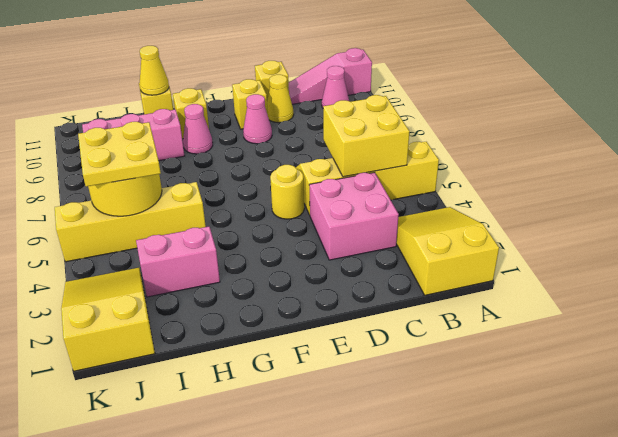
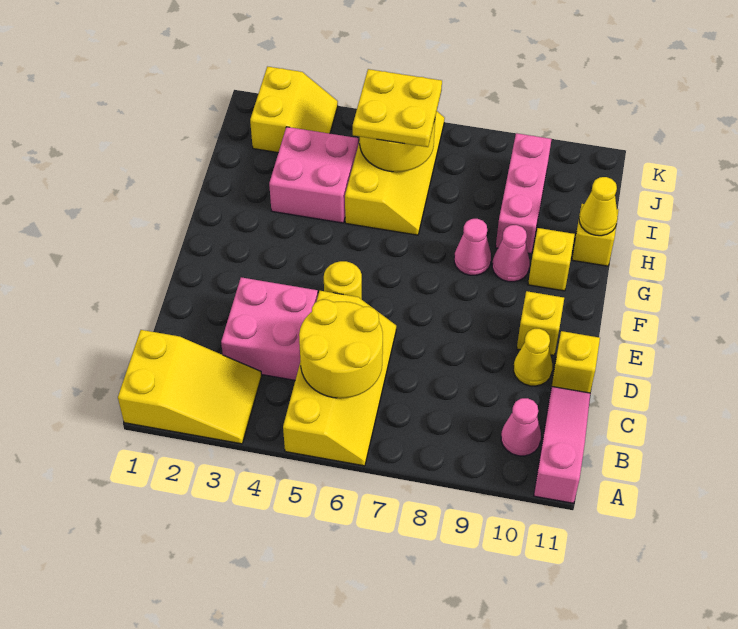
yellow brick B5:C6 level 2 -> yellow round brick B5:C6 level 2
pink cone E9 level 1 -> pink cone G8 level 1
pink brick H3:I3 level 1 -> pink brick H3:I4 level 1
yellow slope J1:K3 level 1 top 1 -> yellow slope J2:K3 level 1 top 2

